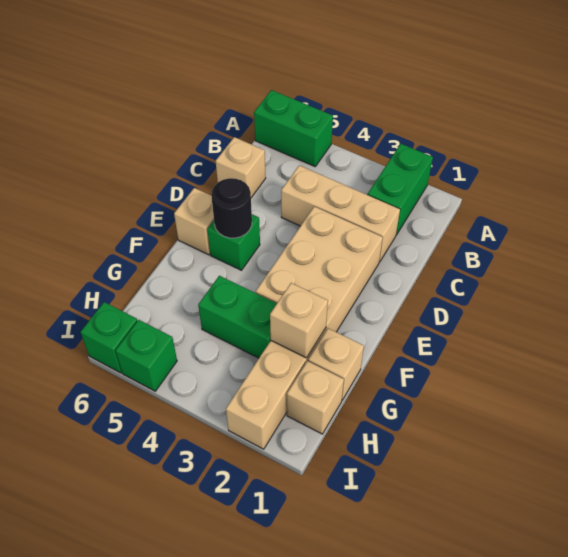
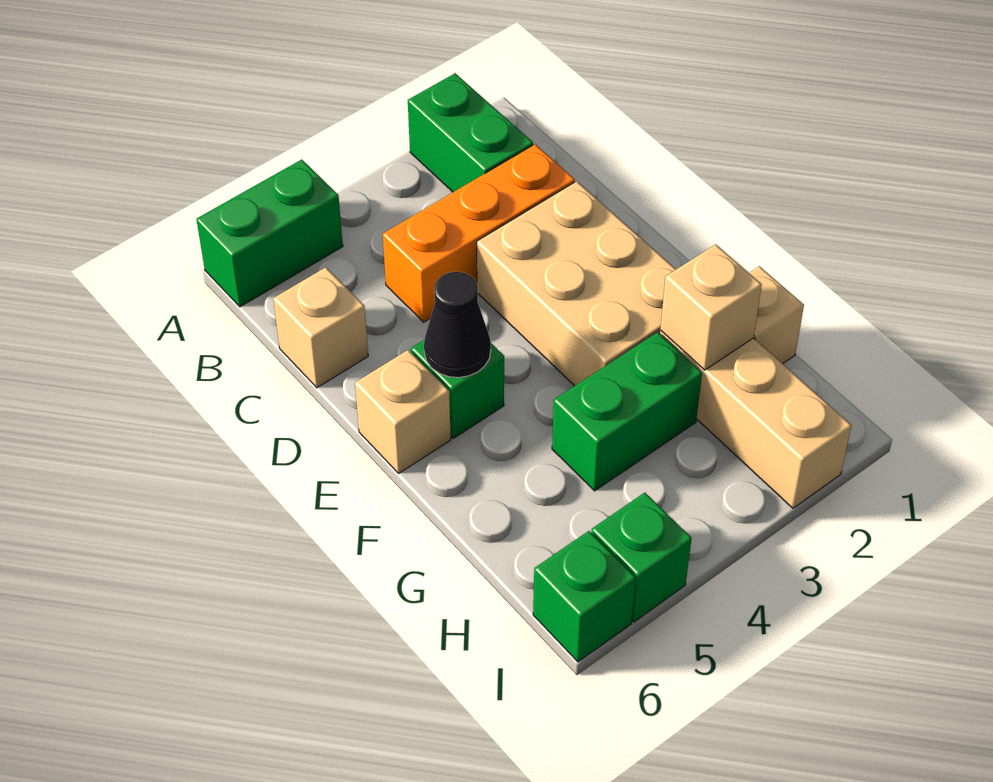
tan brick C2:C4 level 1 -> orange brick C2:C4 level 1
black round brick E5 level 2 -> black cone E5 level 2
tan brick H1 level 1 -> none

